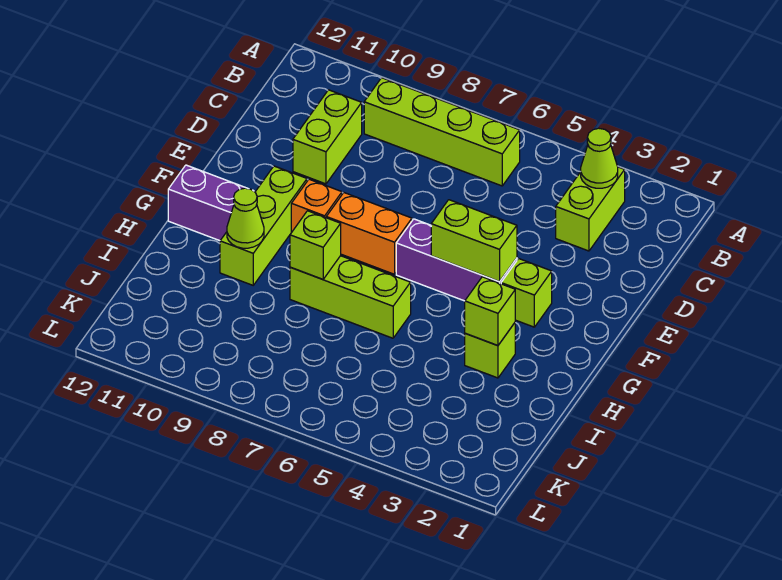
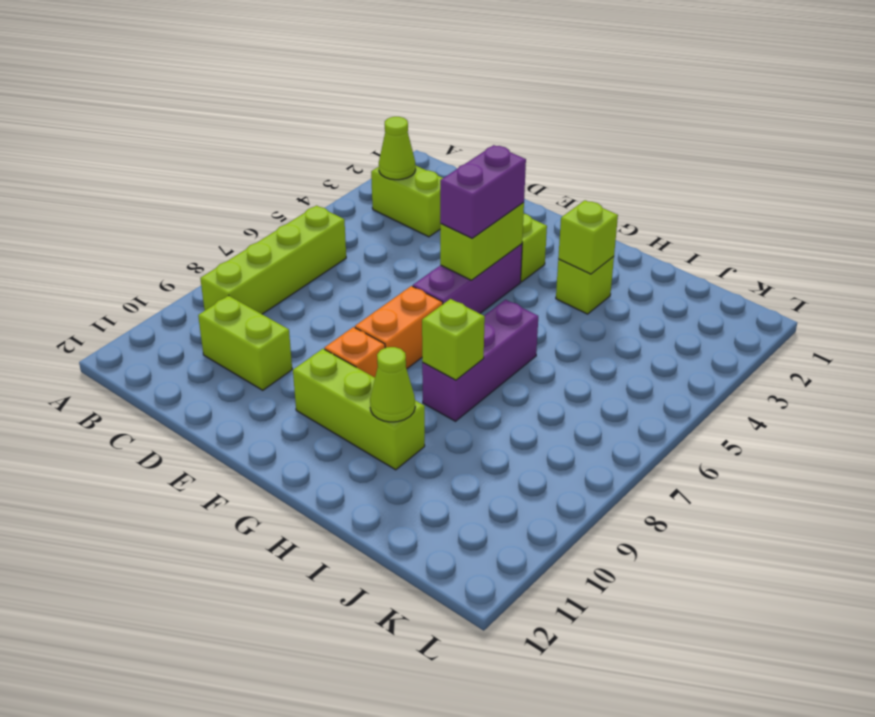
purple brick G11:G12 level 1 -> purple brick F4:F5 level 3
lime brick H6:H8 level 1 -> purple brick H6:H8 level 1

